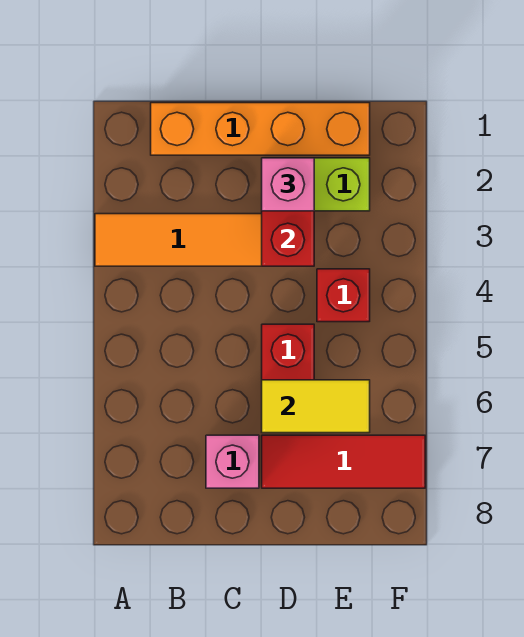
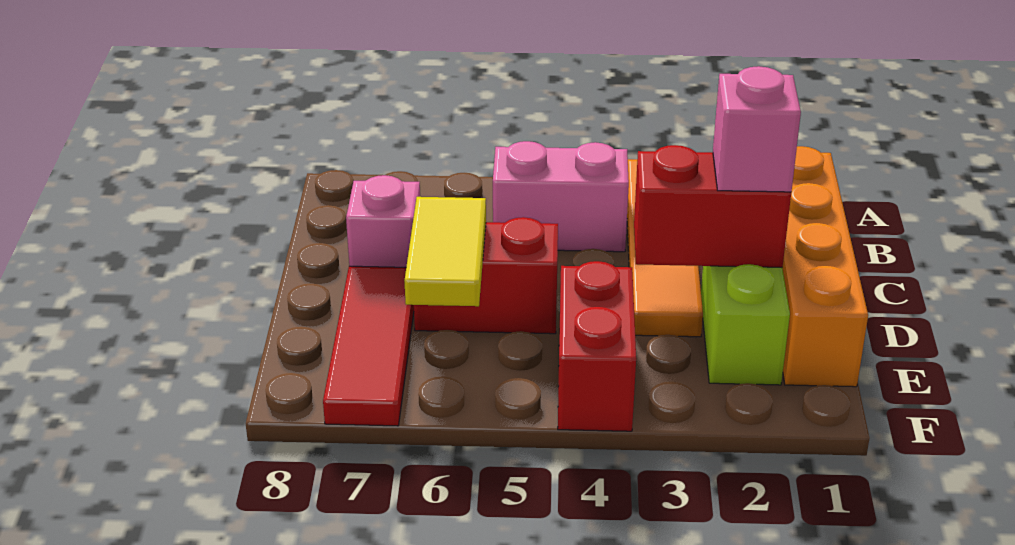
none -> pink brick B4:B5 level 1
red brick E4 level 1 -> red brick E4:F4 level 1

